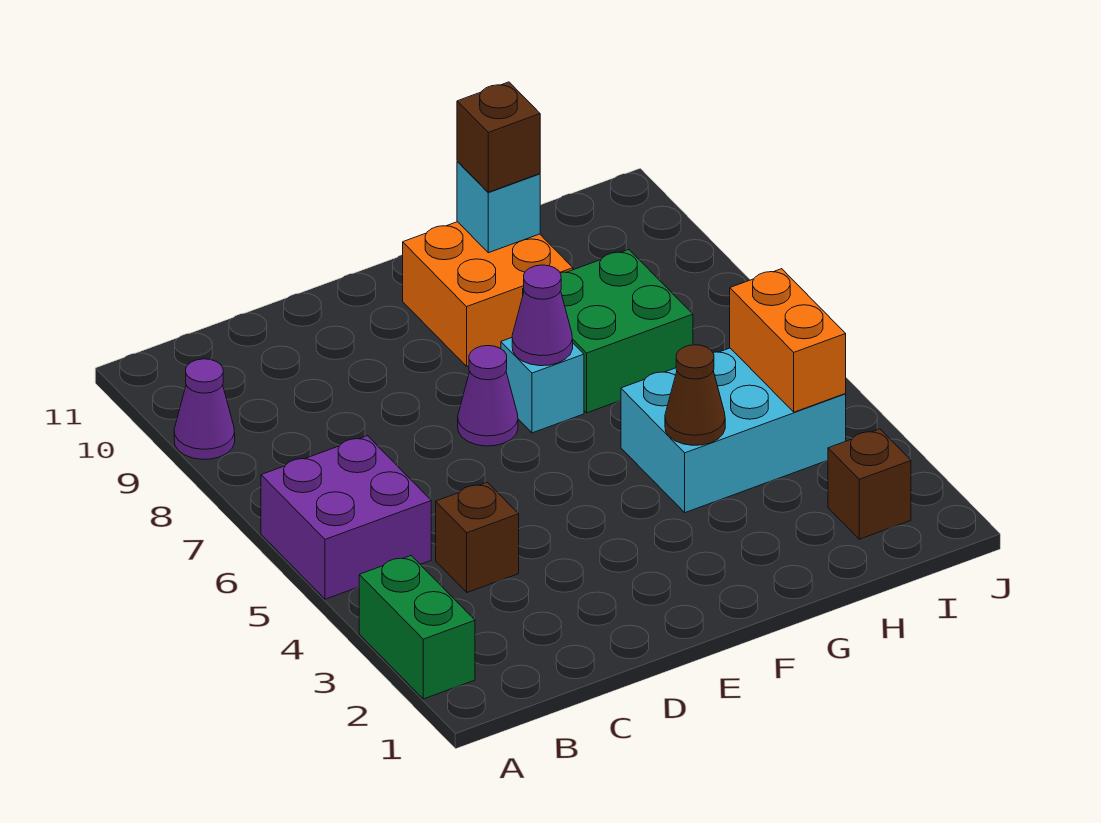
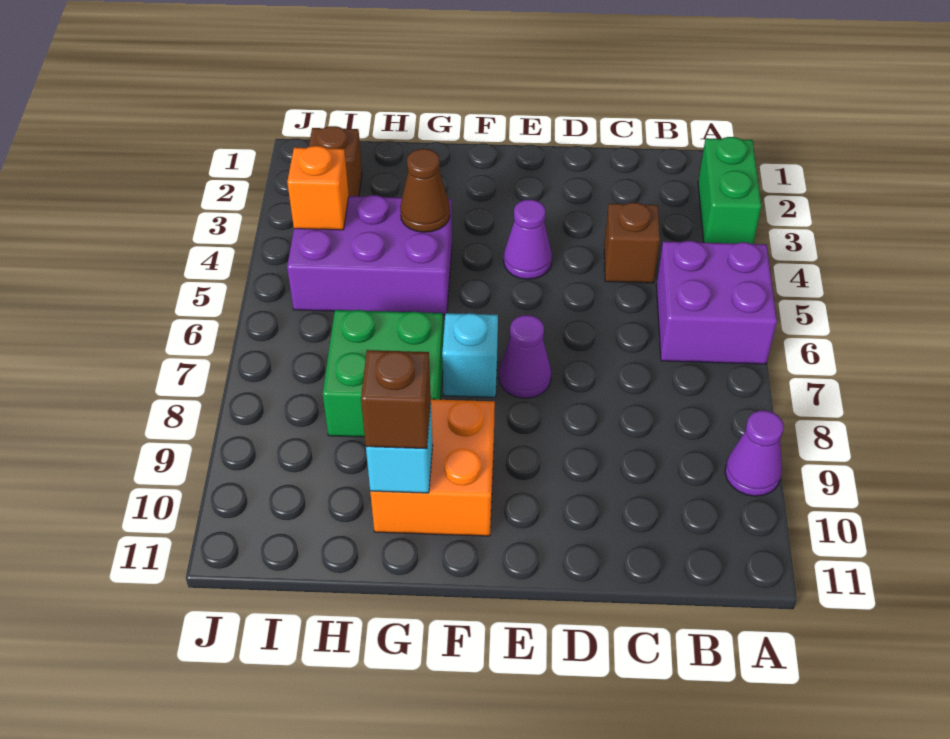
purple cone F7 level 2 -> purple cone E4 level 1
cyan brick G4:I5 level 1 -> purple brick G4:I5 level 1
orange brick I4:I5 level 2 -> orange brick I4 level 2

